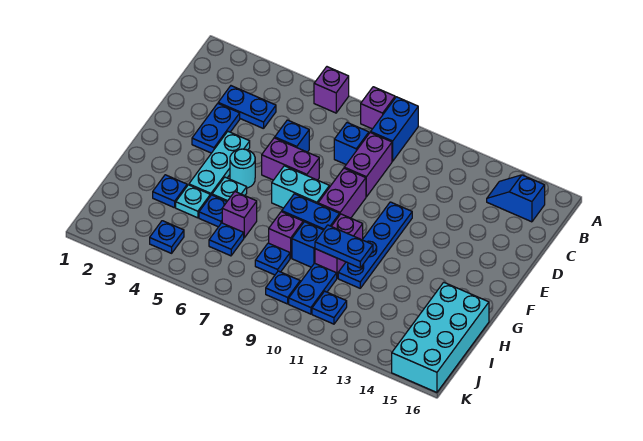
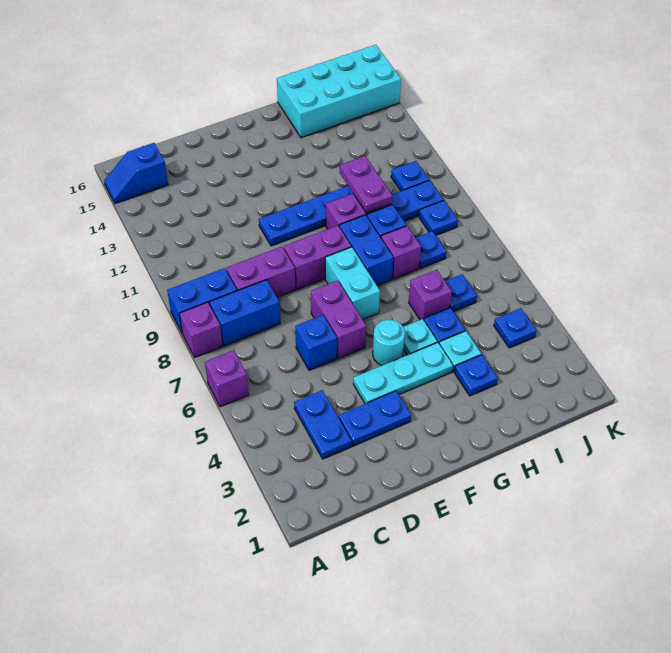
blue slope B14:B15 level 1 top 15 -> blue slope A15:B15 level 1 top B
blue brick C8 level 1 -> blue brick B8:C8 level 1
blue plate H10:H11 level 2 -> purple plate H10:H11 level 2

